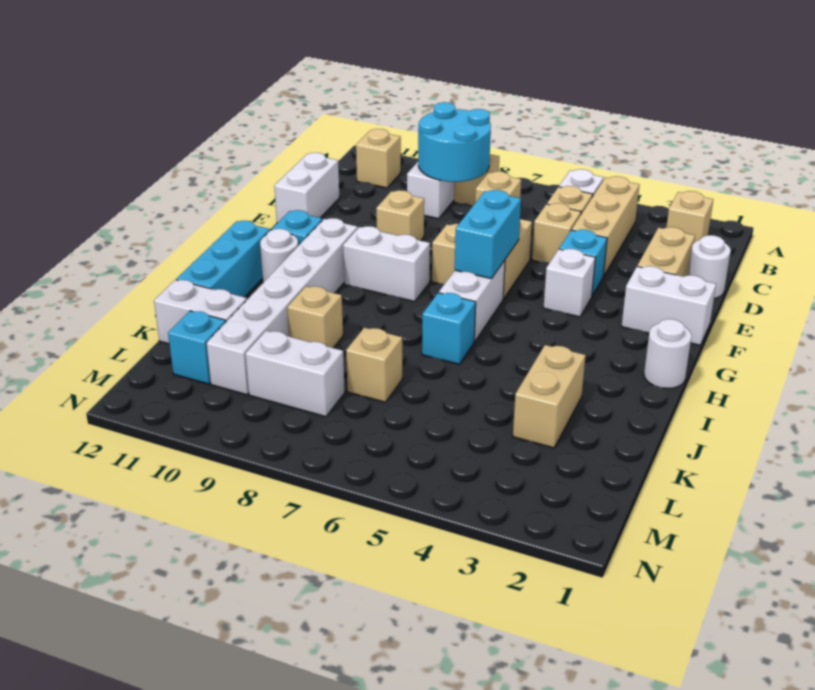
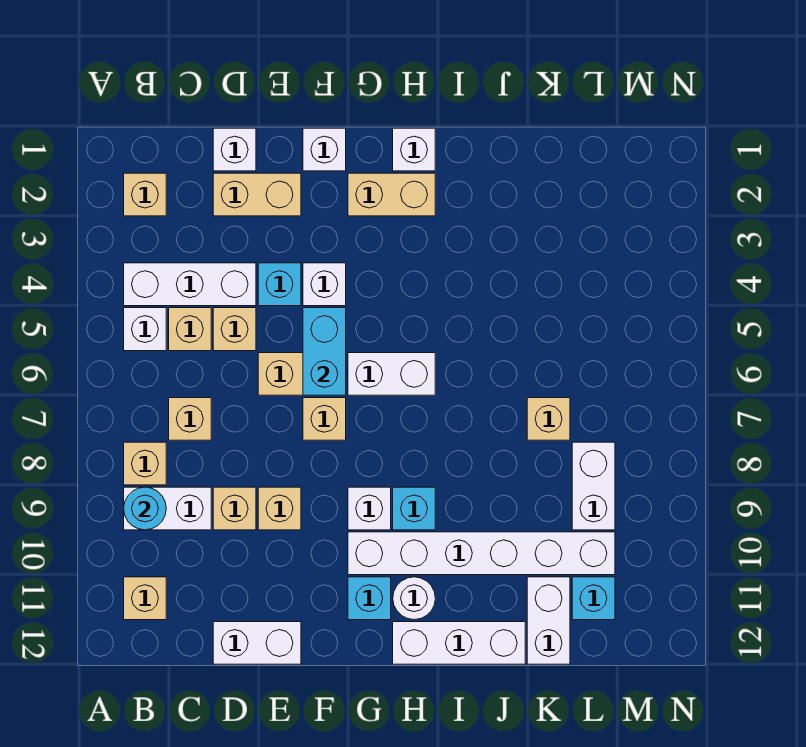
tan brick B4:D4 level 1 -> white brick B4:D4 level 1
cyan round brick B8:C9 level 2 -> cyan round brick B9 level 2
white round brick D1 level 1 -> white brick D1 level 1
white brick F1:F2 level 1 -> white brick F1 level 1
cyan brick F6:G6 level 2 -> cyan brick F5:F6 level 2
white brick G8:G9 level 1 -> white brick G9 level 1
white round brick H1 level 1 -> white brick H1 level 1
cyan brick H12:J12 level 1 -> white brick H12:J12 level 1
cyan brick I6 level 1 -> cyan brick H9 level 1
tan brick J3:K3 level 1 -> tan brick G2:H2 level 1
tan brick J9 level 1 -> tan brick D9 level 1

